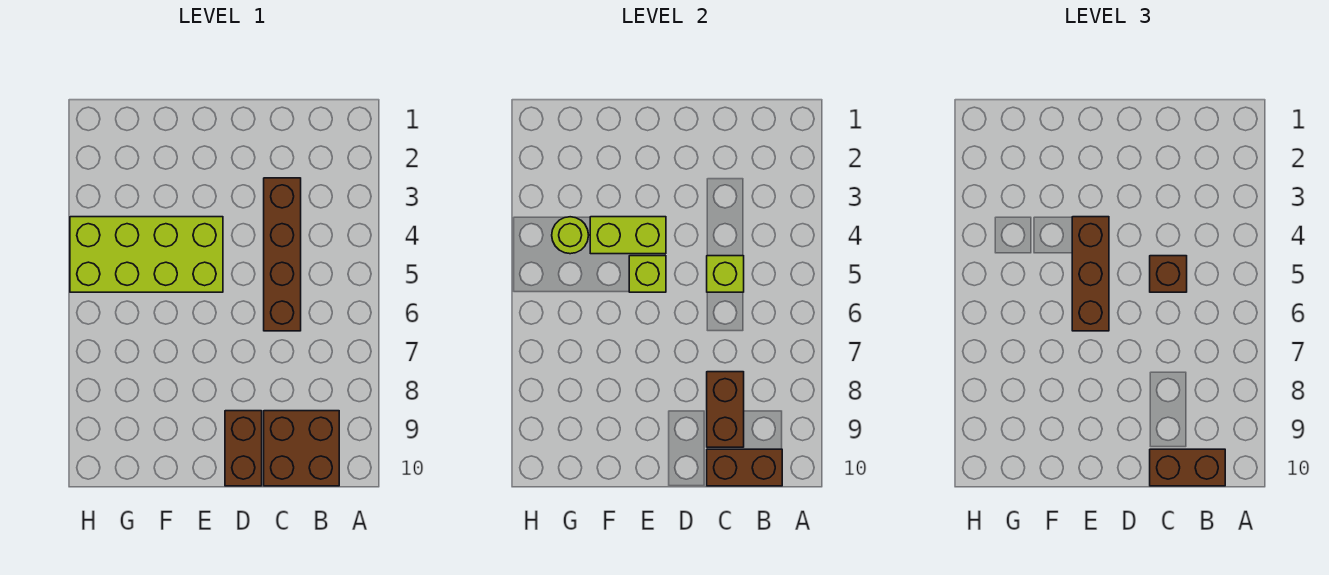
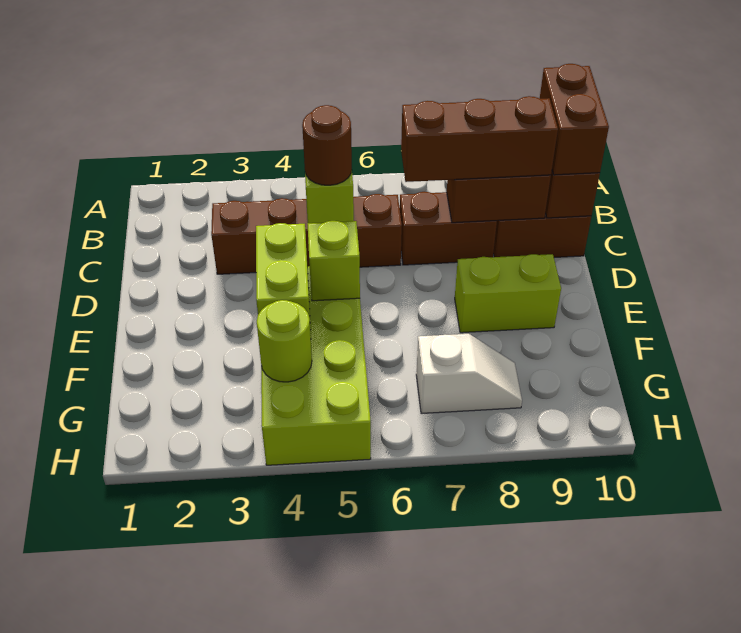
brown brick C5 level 3 -> brown round brick C5 level 3
brown brick D9:D10 level 1 -> brown brick C7:C8 level 1
brown brick E4:E6 level 3 -> brown brick C7:C9 level 3
none -> lime brick E8:E9 level 1
none -> white slope G7:G8 level 1 top 7

